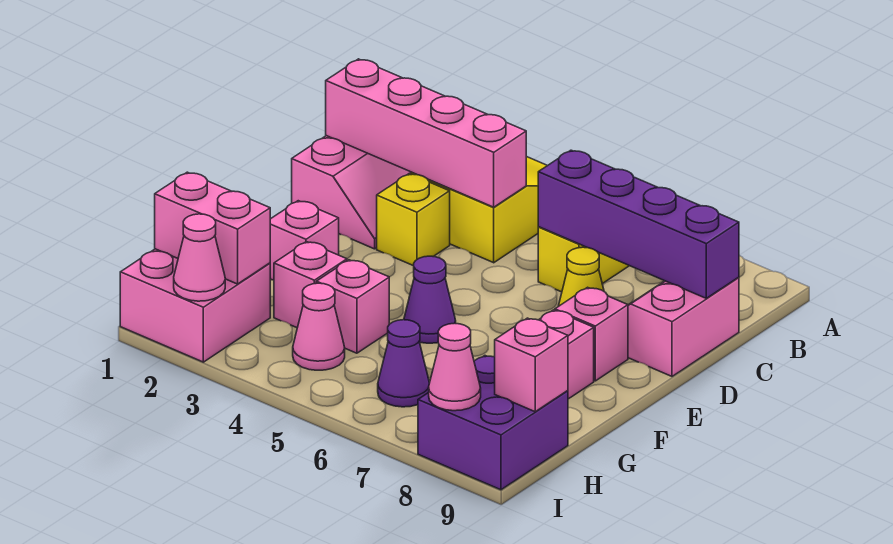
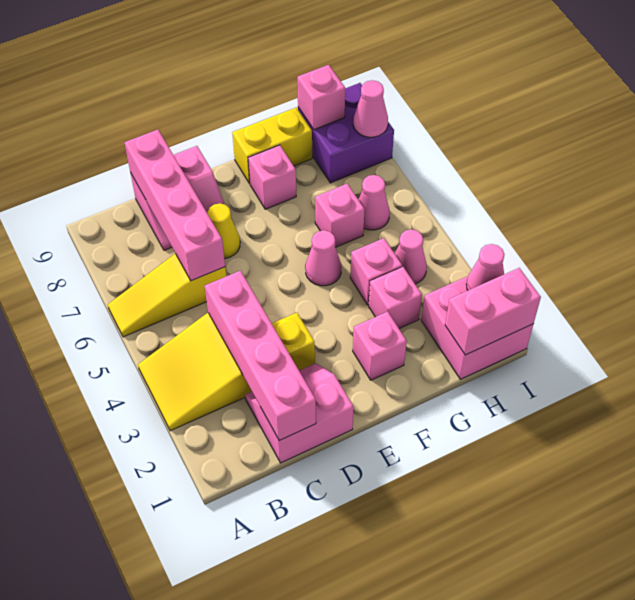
purple brick C6:C9 level 2 -> pink brick C6:C9 level 2
pink brick E8 level 1 -> pink brick G6 level 1
purple cone F5 level 1 -> pink cone F5 level 1
none -> yellow brick F9:G9 level 1
pink brick H1:H2 level 2 -> pink brick H1:I1 level 2
purple cone H6 level 1 -> pink cone H6 level 1

